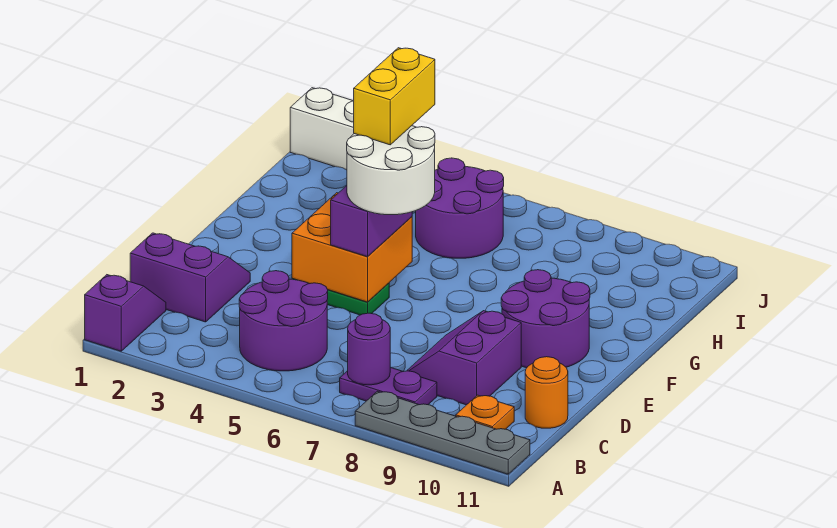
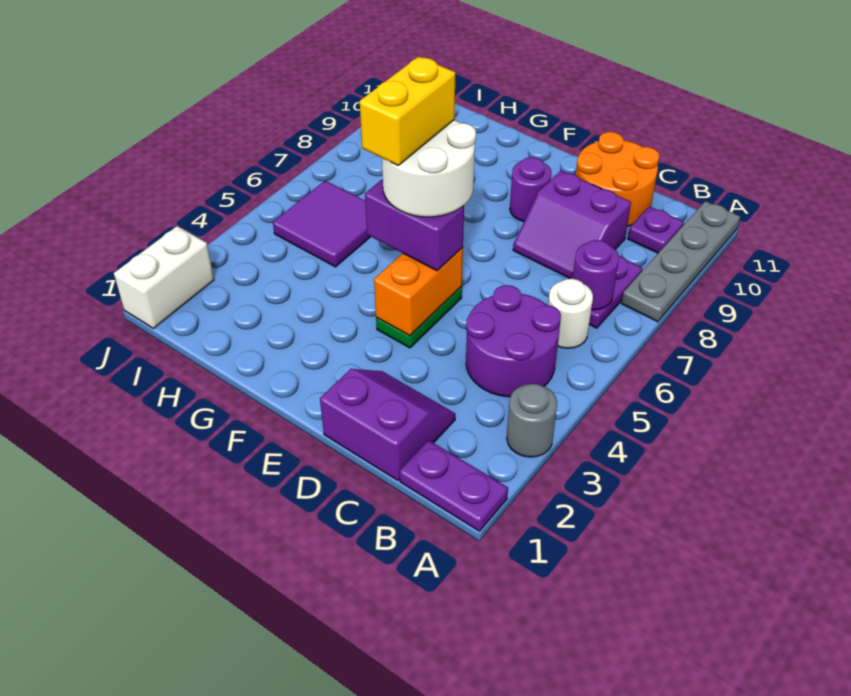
purple slope A1:B1 level 1 top A -> purple plate A1:B1 level 1
none -> grey round brick A3 level 1
none -> white round brick B6 level 1
orange plate B10 level 1 -> purple plate B10 level 1
purple slope C1:D2 level 1 top C -> purple slope C1:D2 level 1 top 1
orange round brick C11 level 1 -> orange round brick C10:D11 level 1
orange brick E4:F5 level 2 -> orange brick E4:E5 level 2
purple round brick E9:F10 level 1 -> purple round brick E9 level 1
yellow brick F5:G5 level 5 -> yellow brick F5:F6 level 5
purple round brick H5:I6 level 1 -> purple tile H5:I6 level 1

